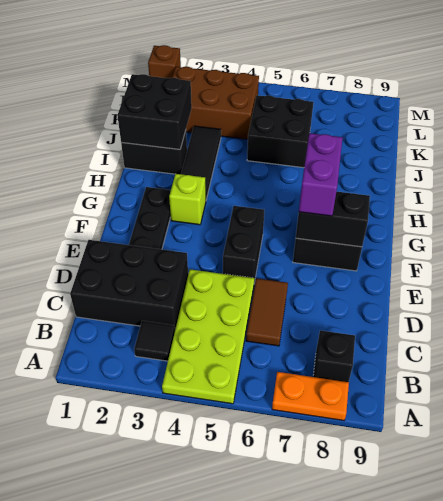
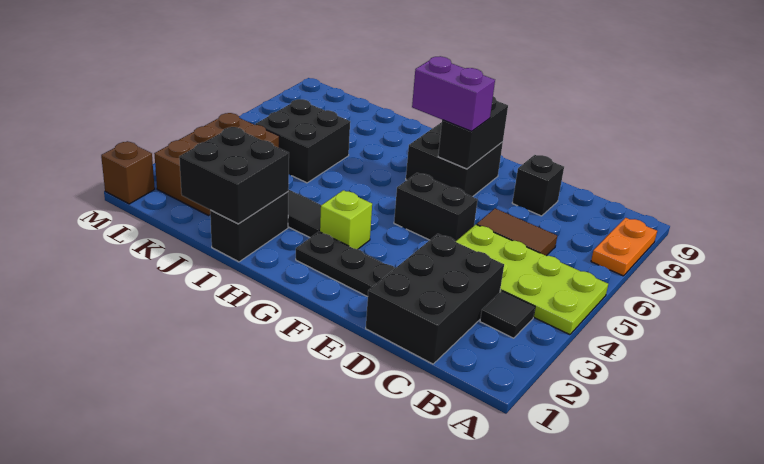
black brick B8 level 1 -> black brick D8 level 1

